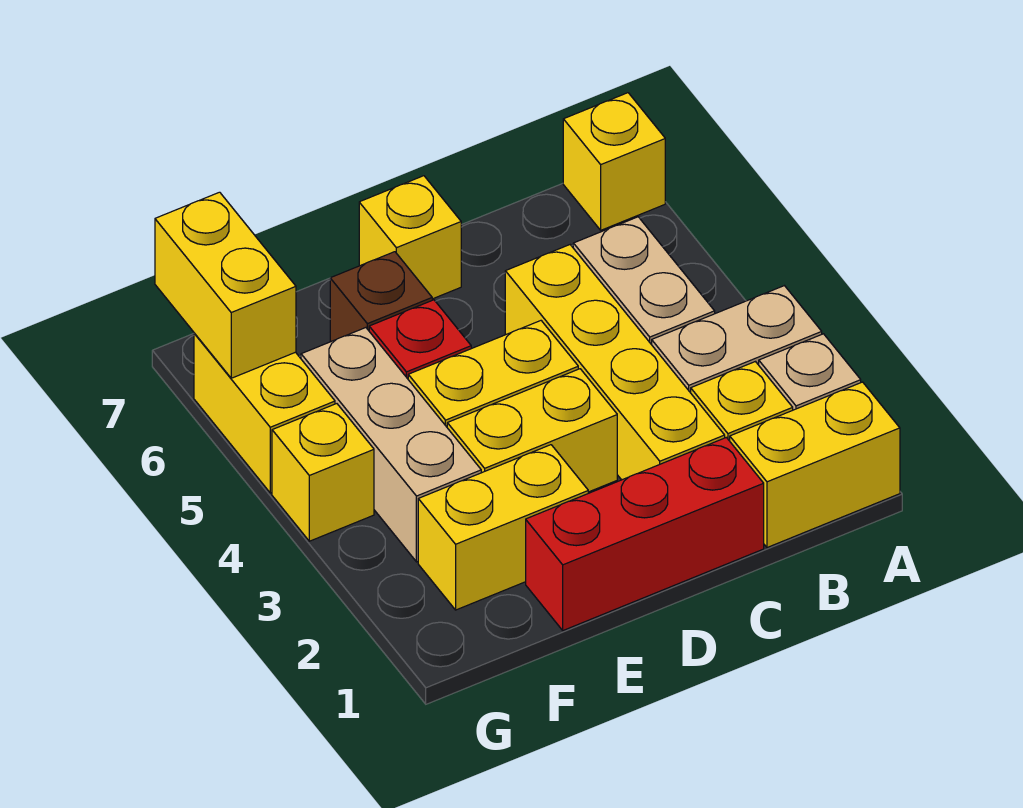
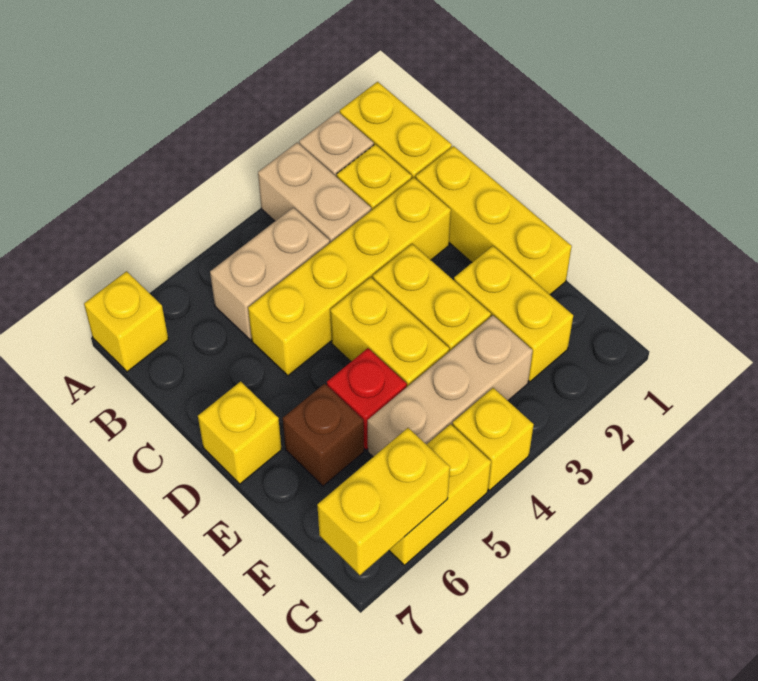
red brick C1:E1 level 1 -> yellow brick C1:E1 level 1

